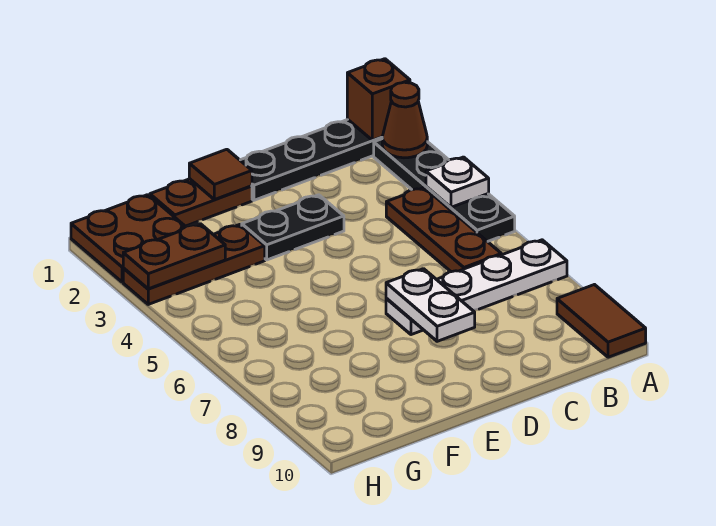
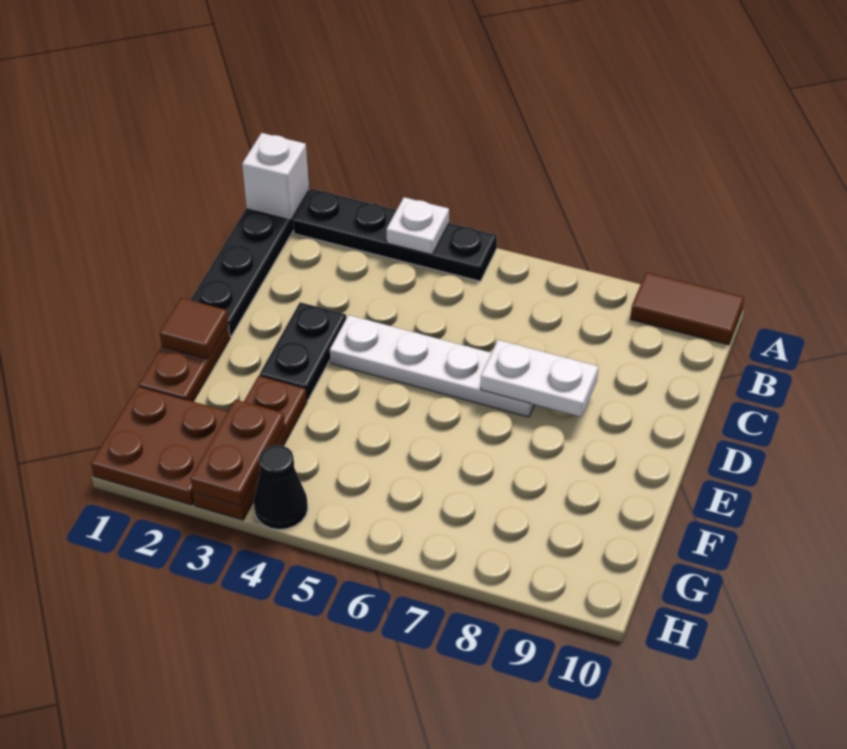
brown brick A1 level 2 -> white brick A1 level 2
brown cone A2 level 2 -> none
white plate A7:D7 level 1 -> white plate D4:D7 level 1
brown plate B4:B6 level 1 -> none
none -> black cone H4 level 1

